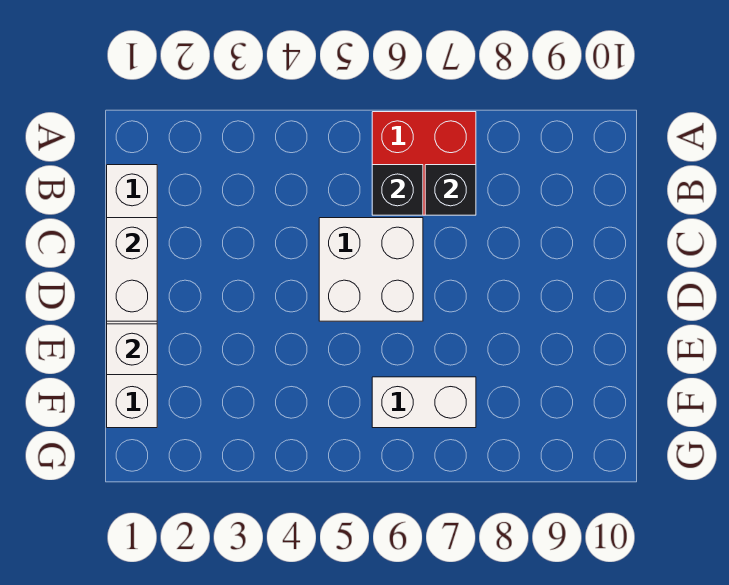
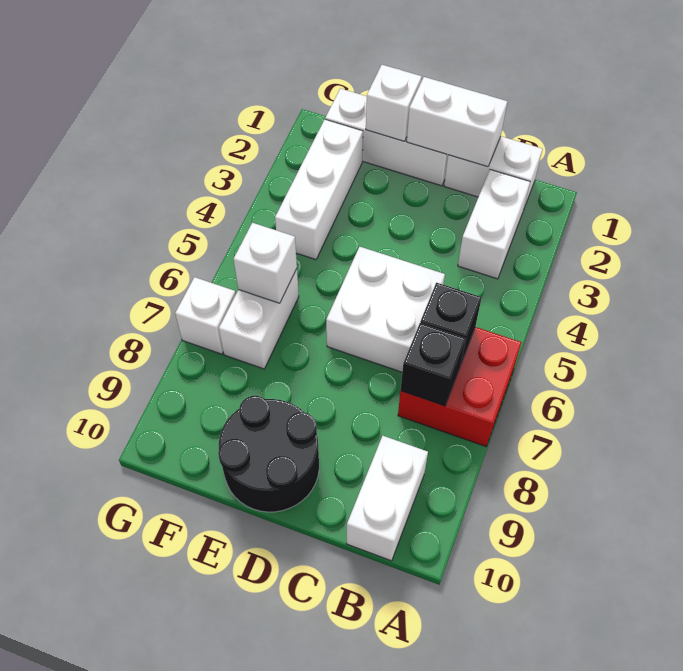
none -> white brick B2:B3 level 1
none -> white brick B9:B10 level 1
none -> black round brick D9:E10 level 1
none -> white brick F2:F4 level 1
none -> white brick F6 level 2
none -> white brick G7 level 1

